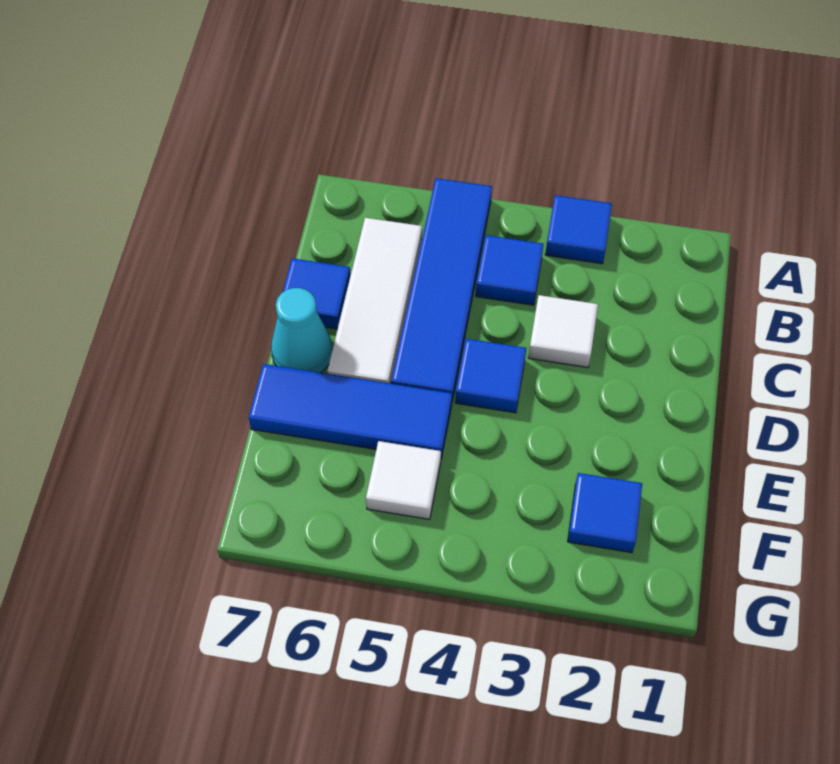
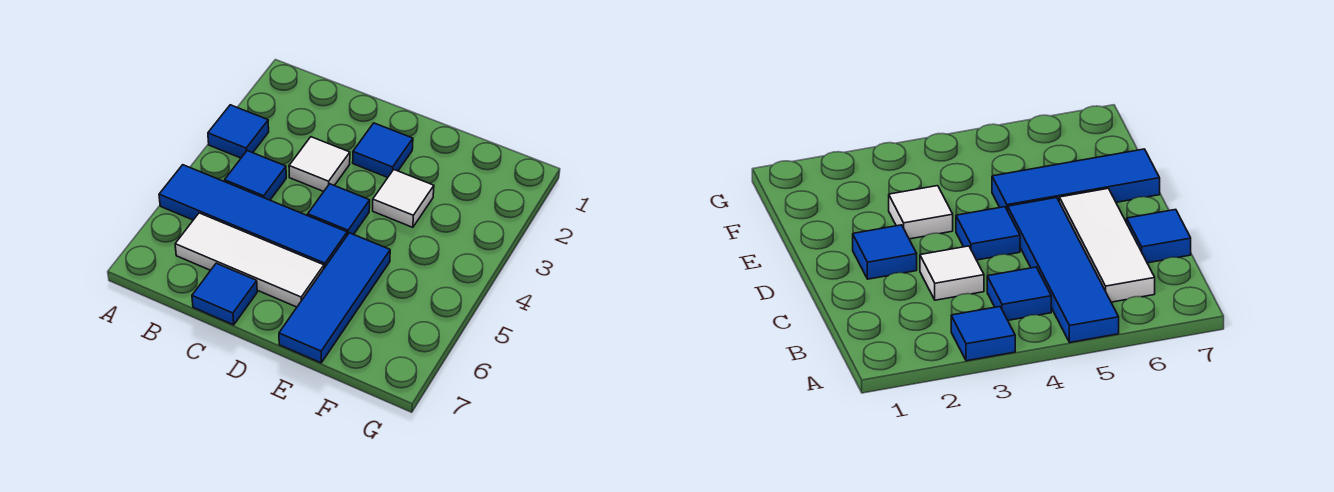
cyan cone D7 level 1 -> none
blue tile F2 level 1 -> blue tile D2 level 1
white tile F5 level 1 -> white tile E3 level 1

